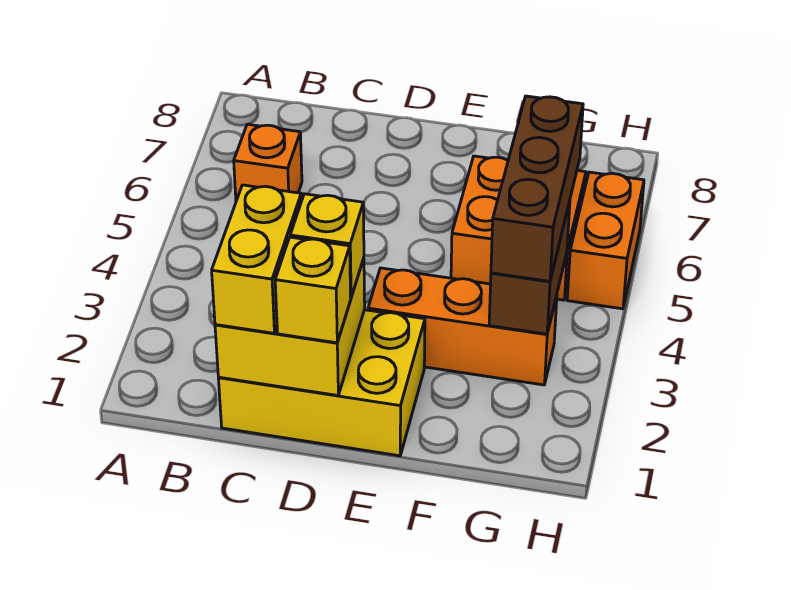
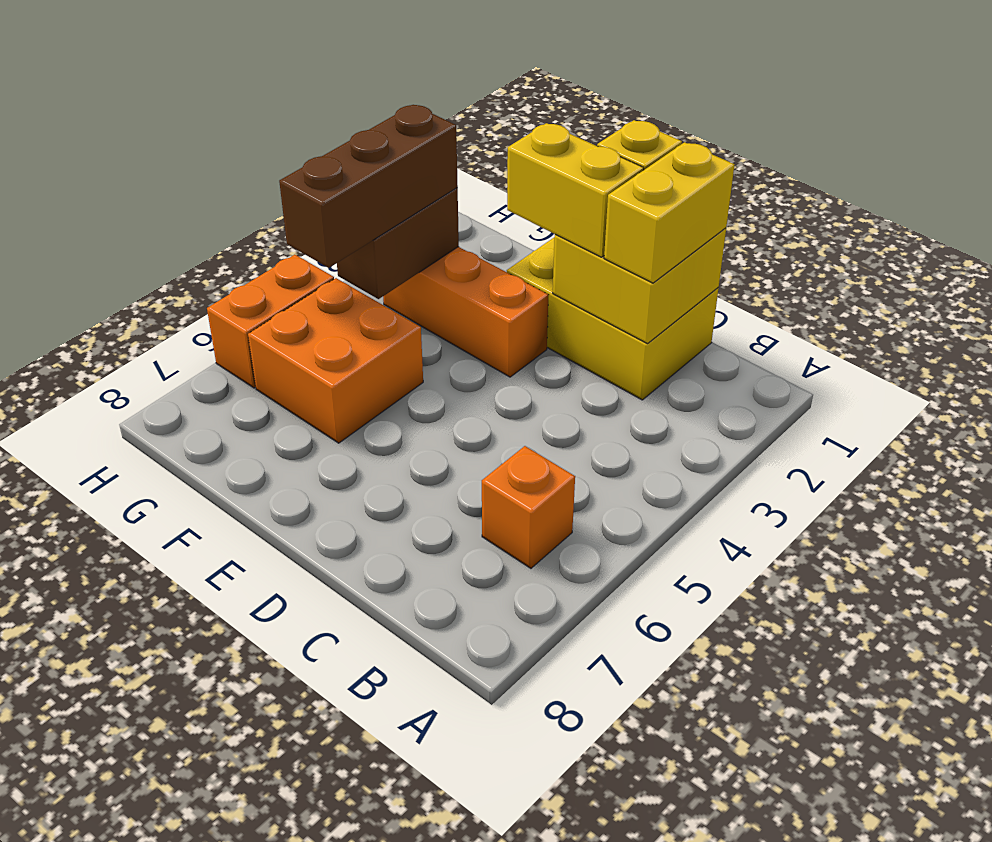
yellow brick D2 level 3 -> yellow brick D2:E2 level 3

